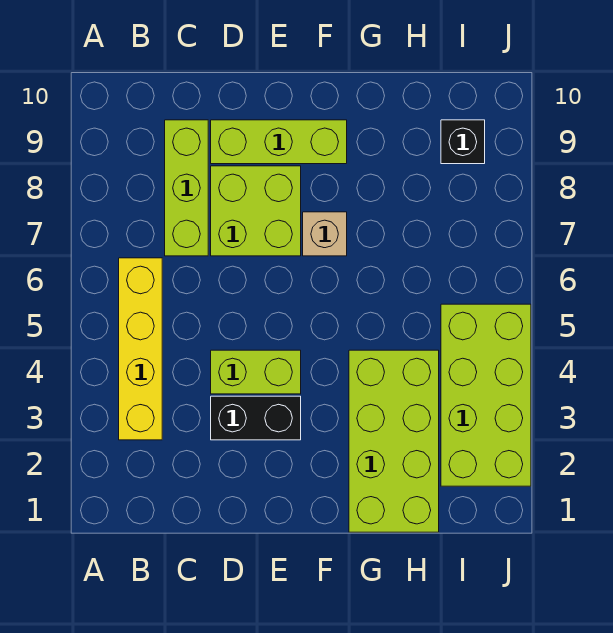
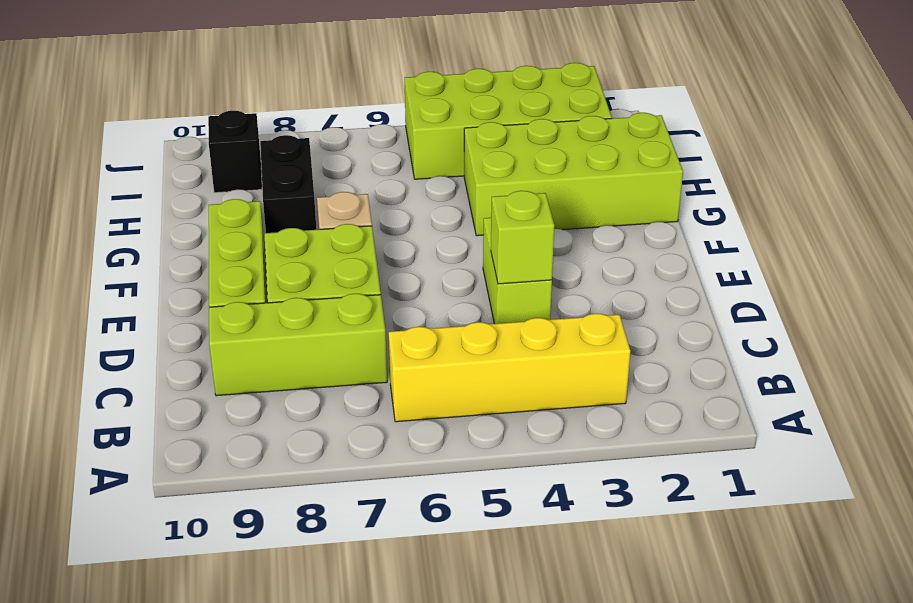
black brick D3:E3 level 1 -> black brick G8:H8 level 1
none -> lime brick D4 level 2

